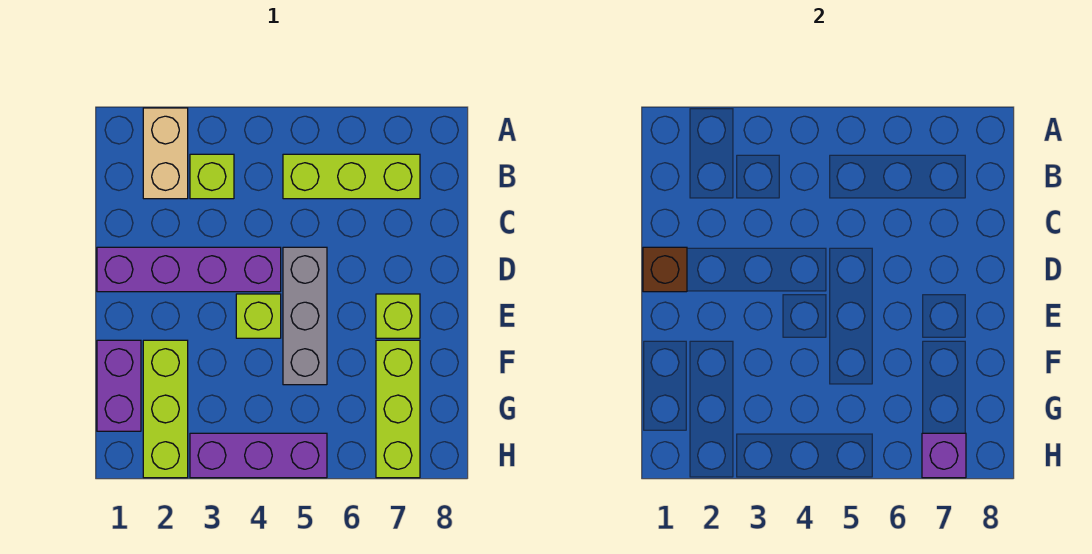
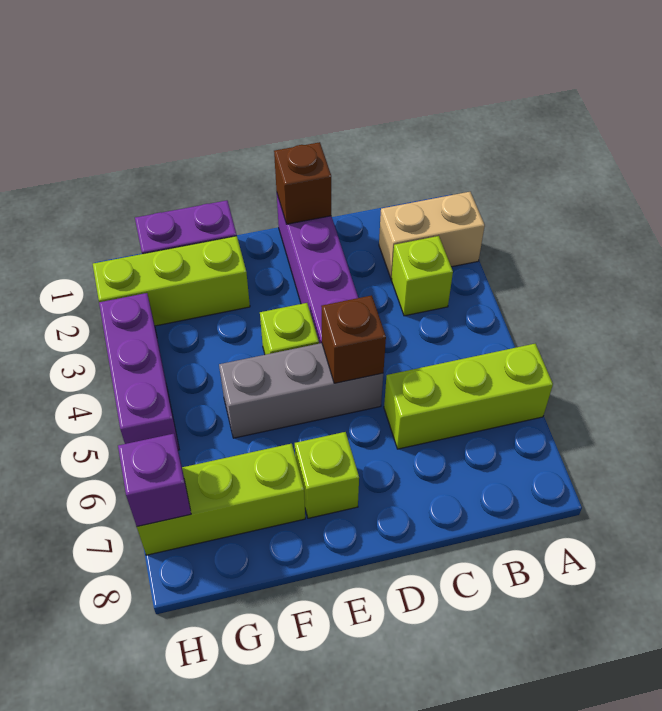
lime brick B5:B7 level 1 -> lime brick A6:C6 level 1
none -> brown brick D5 level 2

